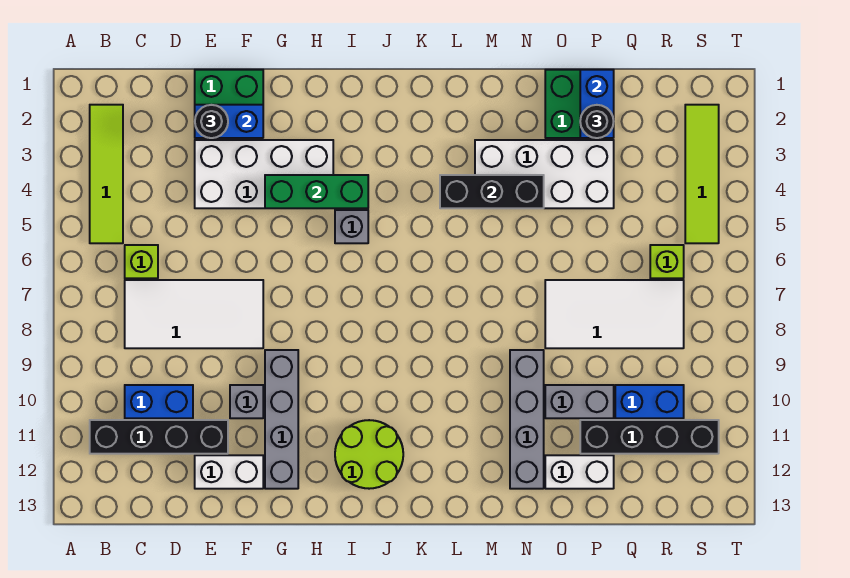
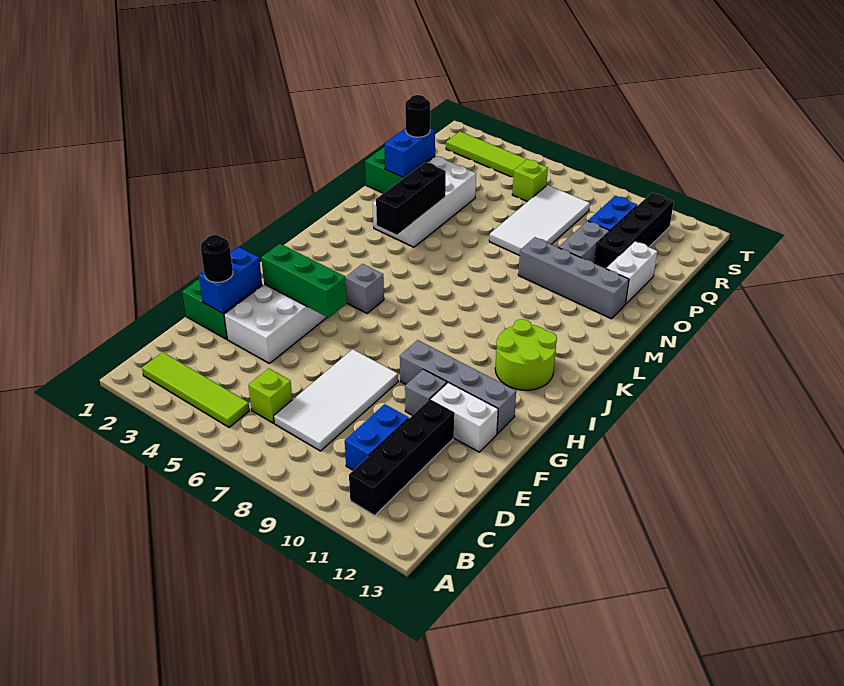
white brick E12:F12 level 1 -> white brick F11:F12 level 1
green brick G4:I4 level 2 -> green brick G3:G5 level 2
blue brick P1:P2 level 2 -> blue brick O2:P2 level 2

